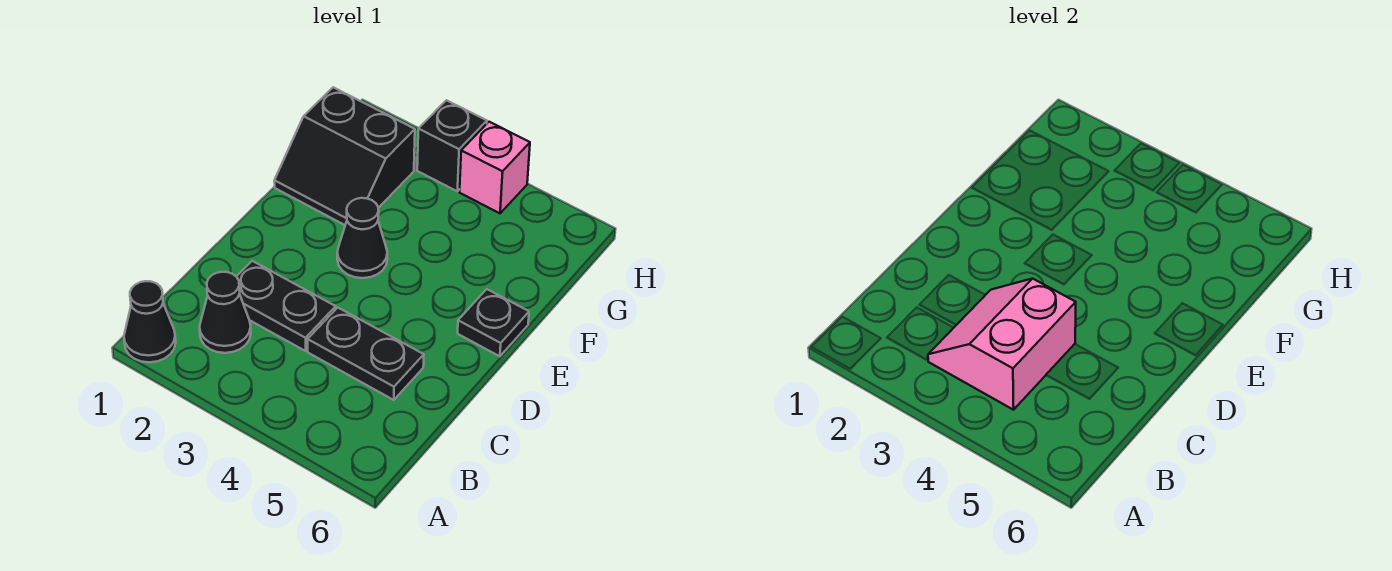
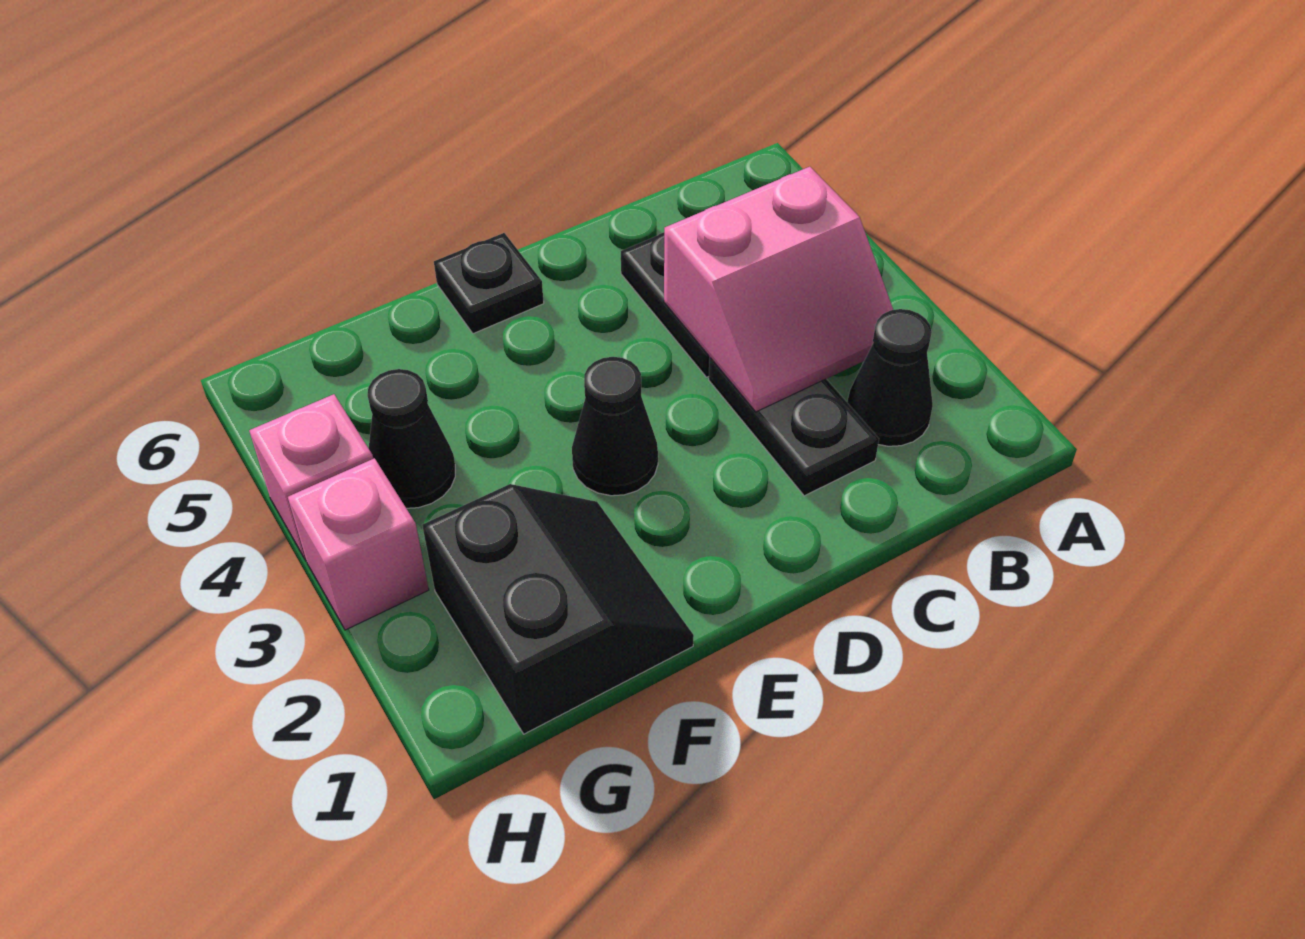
black cone A1 level 1 -> black cone G4 level 1
black brick H3 level 1 -> pink brick H3 level 1

